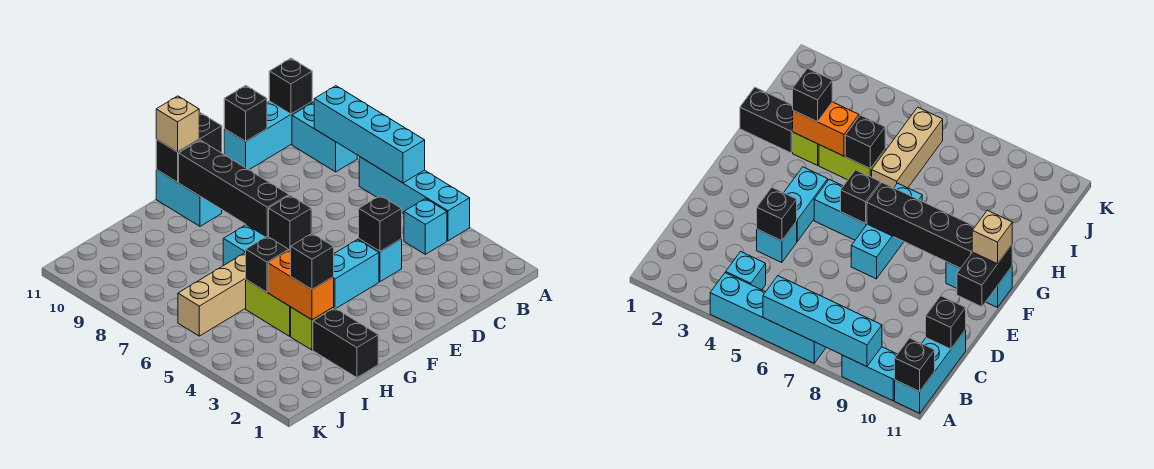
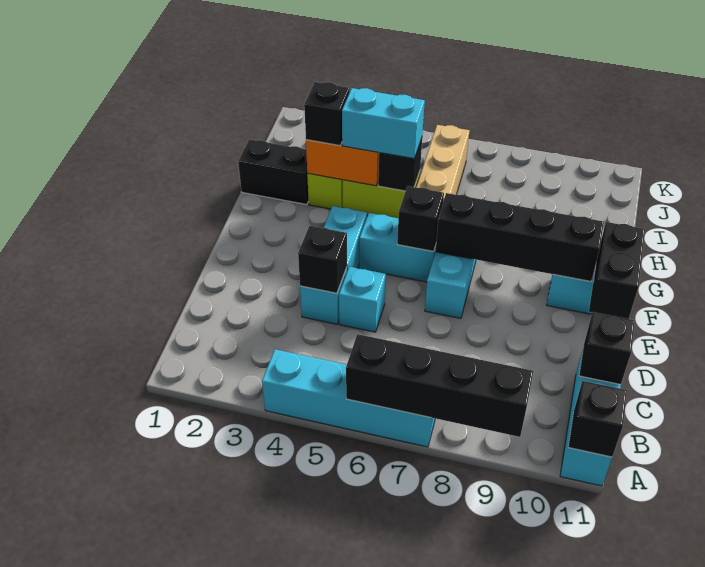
cyan brick A6:A9 level 2 -> black brick A6:A9 level 2
cyan brick A9:A10 level 1 -> cyan brick H4:H5 level 3
cyan brick B4 level 1 -> cyan brick D5 level 1
tan brick F11 level 3 -> none

